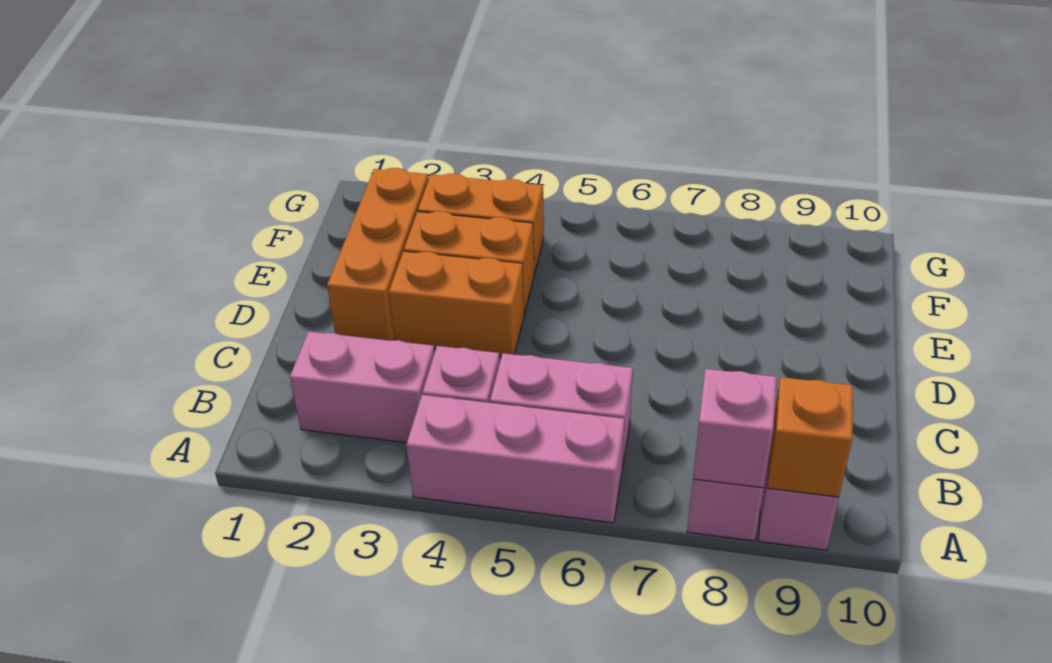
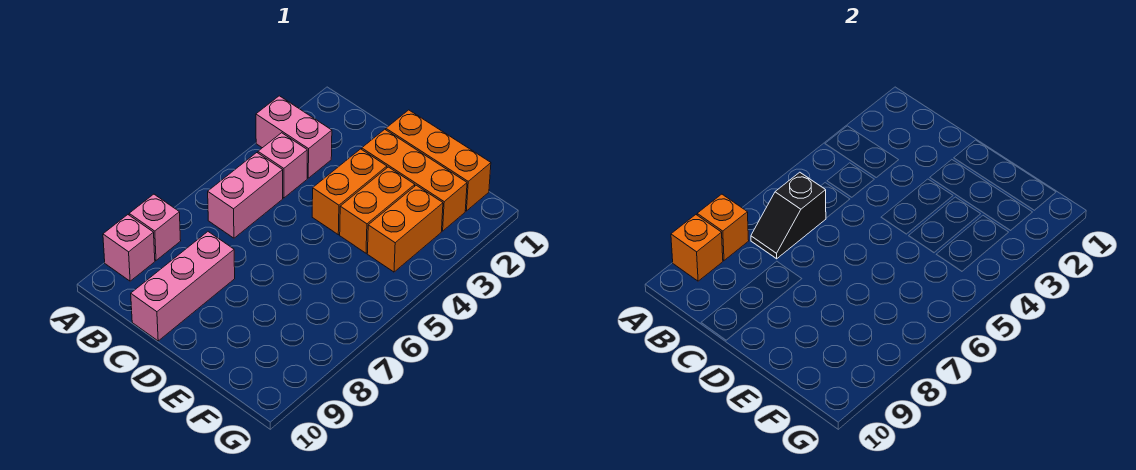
pink brick A4:A6 level 1 -> pink brick C8:C10 level 1
pink brick A8 level 2 -> orange brick A8 level 2
pink brick B2:B3 level 1 -> pink brick A3:B3 level 1
none -> black slope B6:B7 level 2 top 6
none -> orange brick D1:F1 level 1

